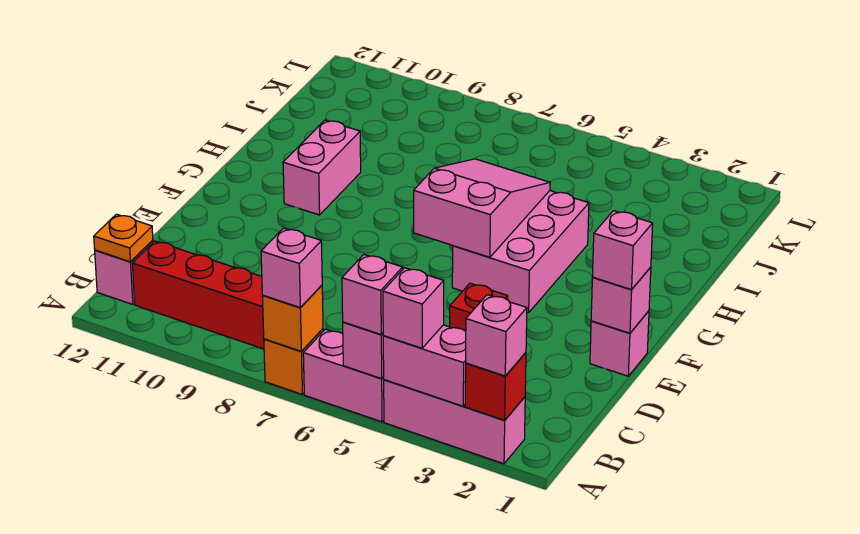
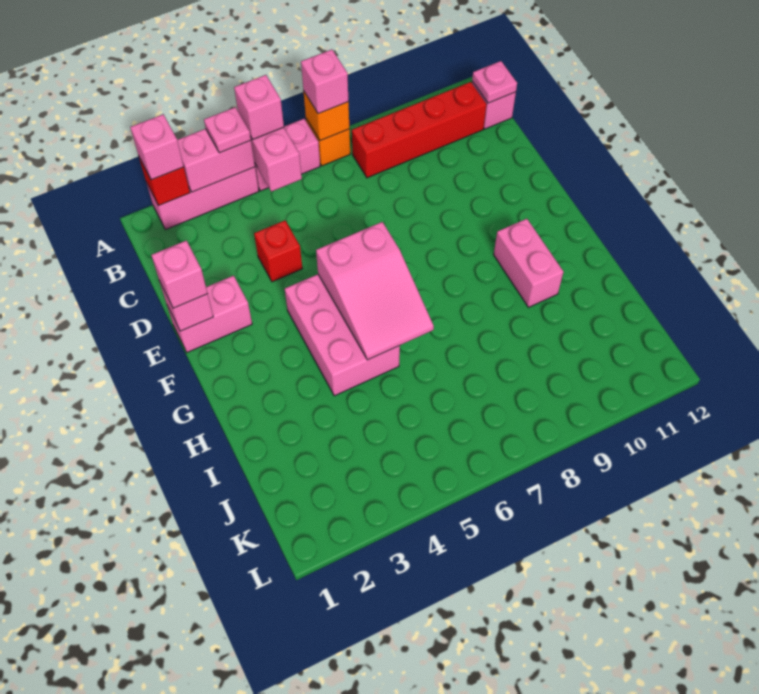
pink brick A4 level 3 -> pink plate A4 level 3
orange plate B12 level 2 -> pink plate B12 level 2
pink brick E1 level 1 -> pink brick E1:E2 level 1

